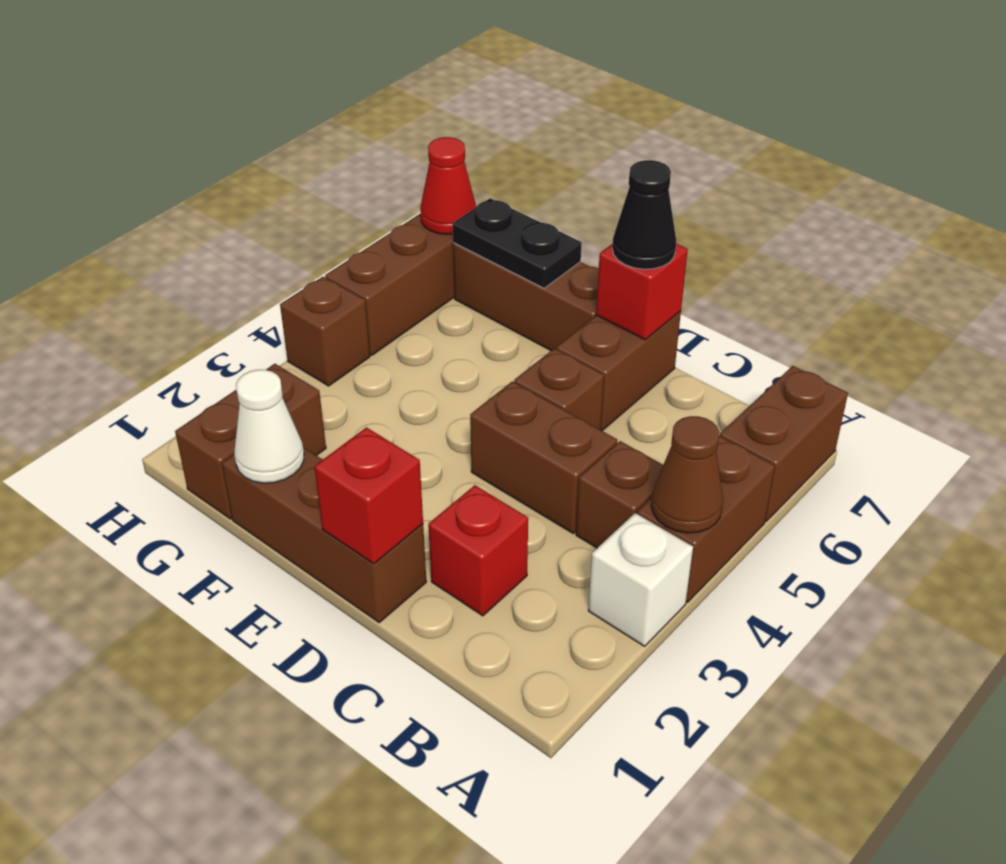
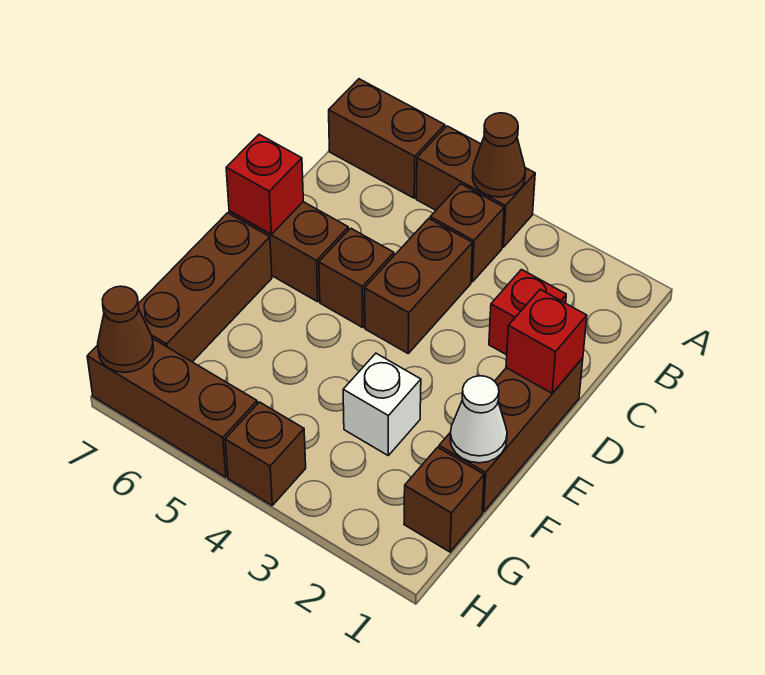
white brick A3 level 1 -> white brick F3 level 1
black cone D7 level 3 -> none
black plate F7:G7 level 2 -> none
brown brick G1:G2 level 1 -> brown brick G1 level 1
red cone H7 level 2 -> brown cone H7 level 2

